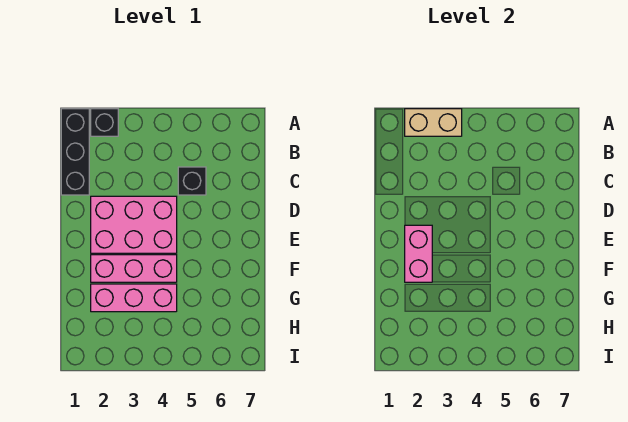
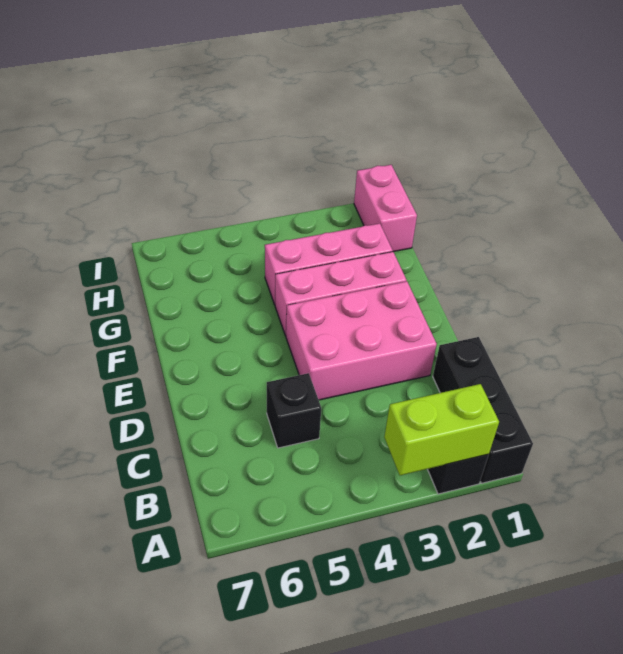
tan brick A2:A3 level 2 -> lime brick A2:A3 level 2
pink brick E2:F2 level 2 -> pink brick H1:I1 level 1

